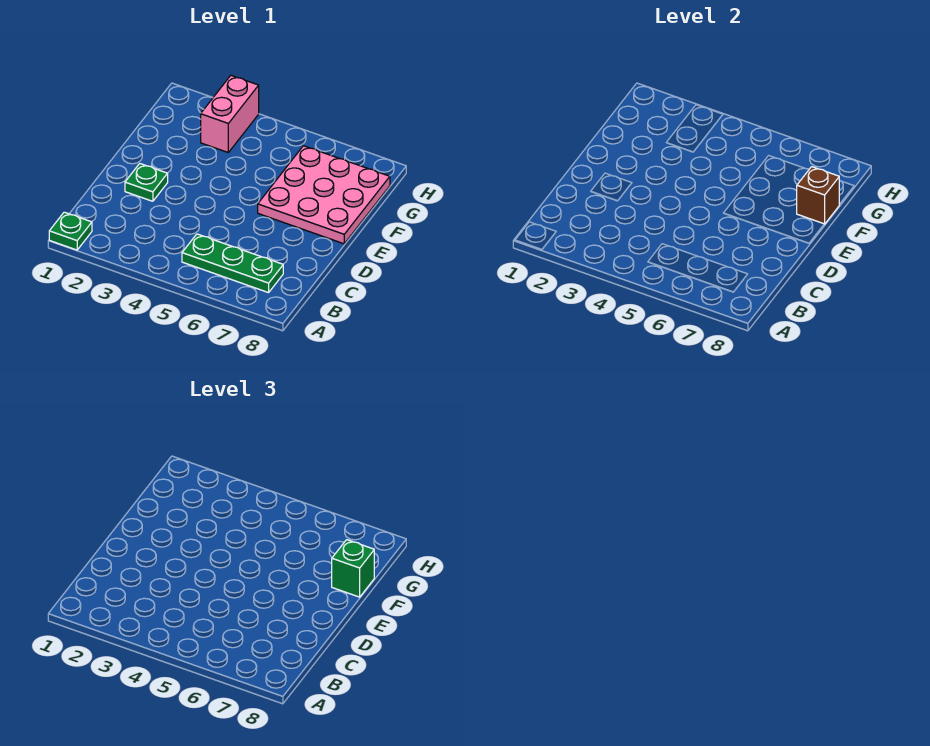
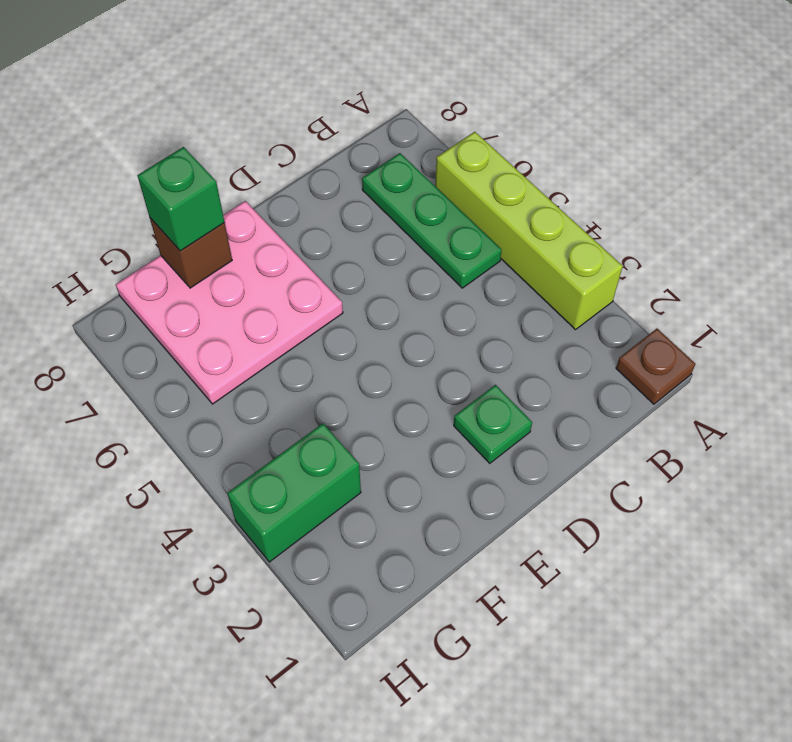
green plate A1 level 1 -> brown plate A1 level 1
none -> lime brick A3:A6 level 1
pink brick G3:H3 level 1 -> green brick G3:H3 level 1

